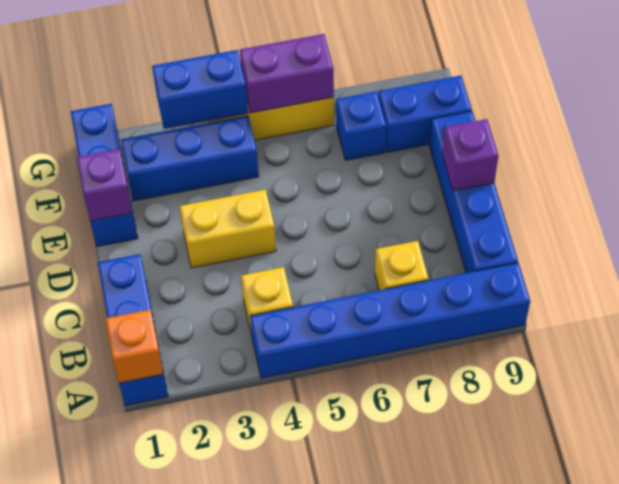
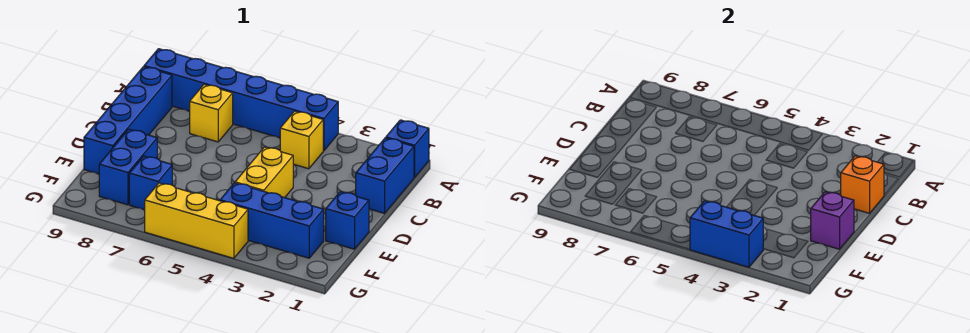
orange brick A1 level 2 -> orange brick C1 level 2
yellow brick D3:D4 level 1 -> yellow brick D4:E4 level 1
purple brick D9 level 2 -> none
blue brick E1:G1 level 1 -> blue brick E1 level 1
blue brick F8:F9 level 1 -> blue brick E8:F8 level 1
purple brick G5:G6 level 2 -> none

